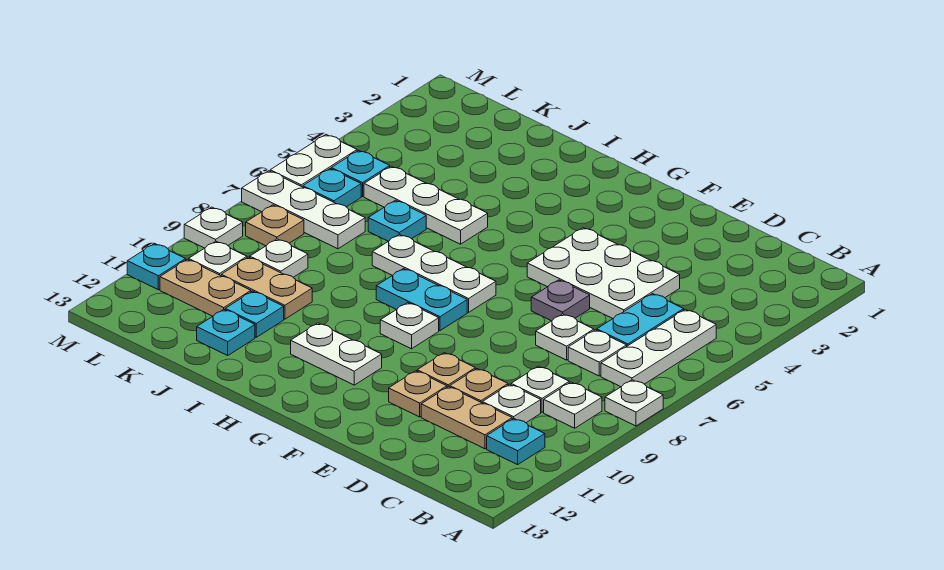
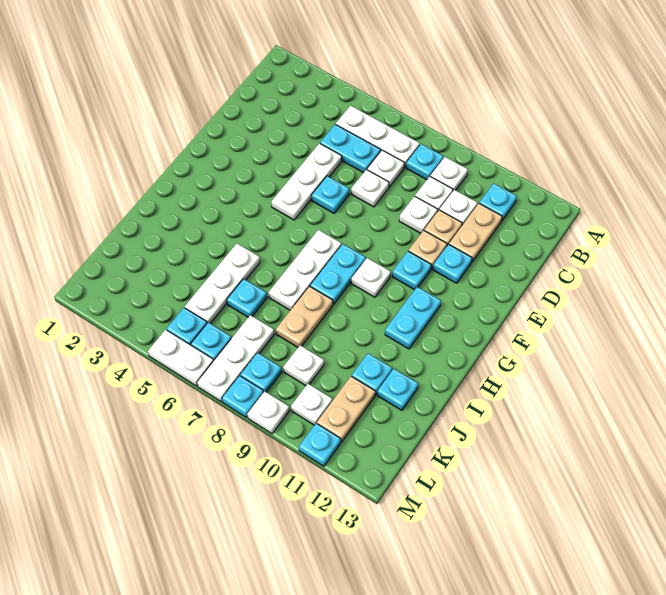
white plate A8 level 1 -> white plate D9 level 1
none -> cyan plate B8 level 1
white plate D4:F5 level 1 -> white plate D5:F5 level 1
grey plate E6 level 1 -> cyan plate E6 level 1
tan plate E11 level 1 -> cyan plate E11 level 1
none -> cyan plate F10 level 1
white plate G11:H11 level 1 -> cyan plate G11:H11 level 1
tan plate J10:K10 level 1 -> tan plate I8:J8 level 1
tan plate L8 level 1 -> cyan plate L8 level 1
none -> cyan plate M8 level 1

